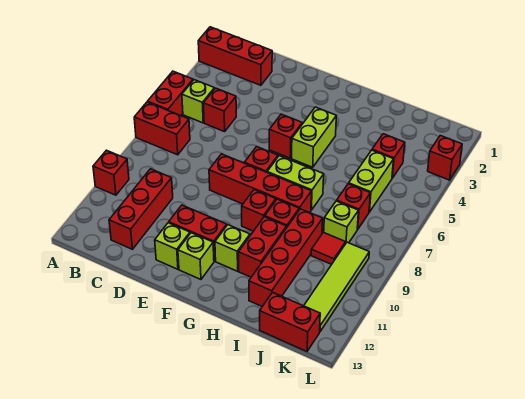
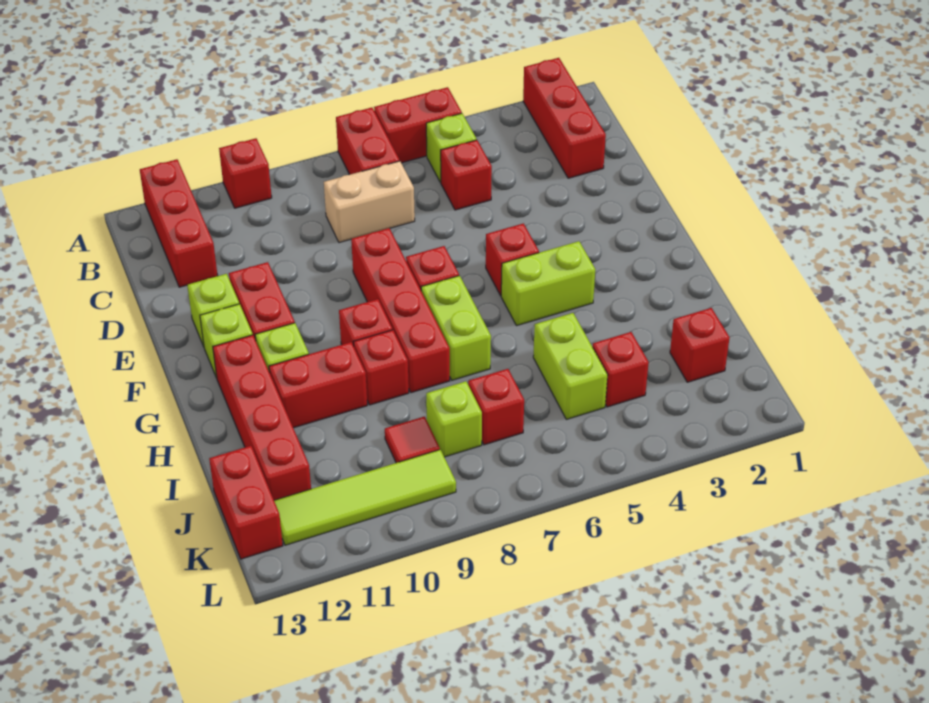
none -> tan brick C7:C8 level 1
red brick C10:C12 level 1 -> red brick A12:C12 level 1
red brick I9:I12 level 1 -> red brick G12:J12 level 1
lime brick J5:J6 level 1 -> lime brick I5:J5 level 1
red brick L3 level 1 -> red brick J2 level 1

